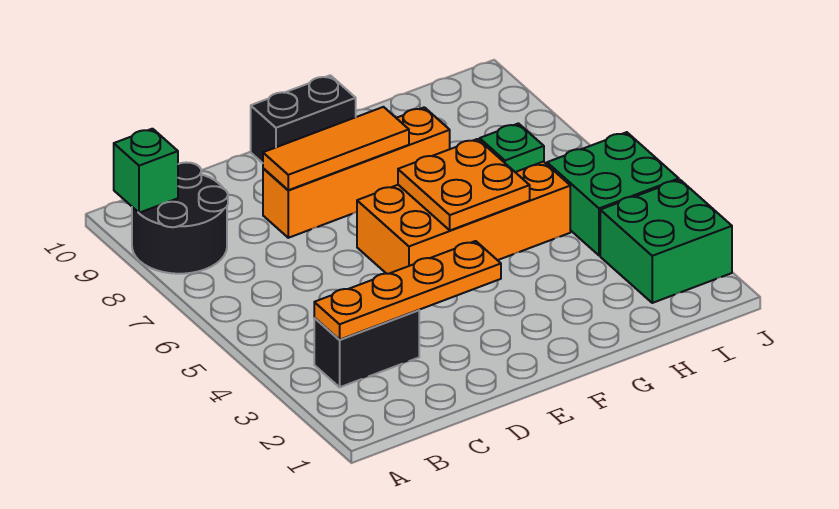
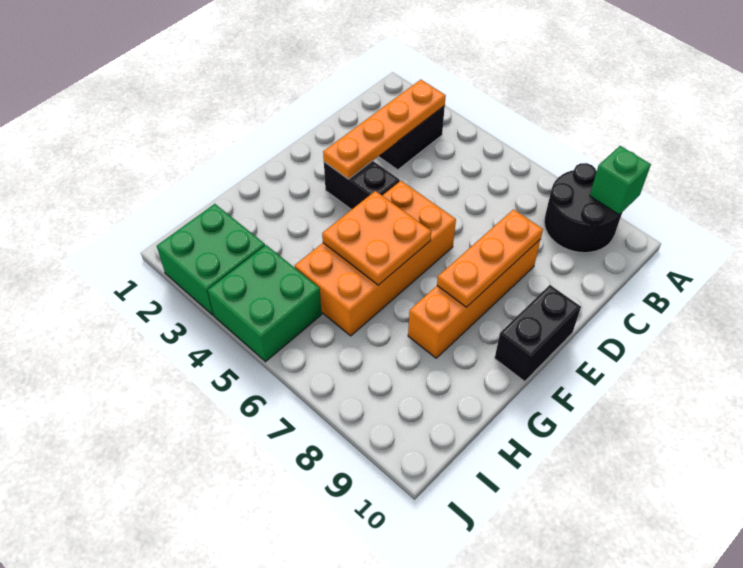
orange tile D8:F8 level 2 -> orange plate D8:F8 level 2
none -> black brick E3:E4 level 1
green plate H6 level 2 -> none

